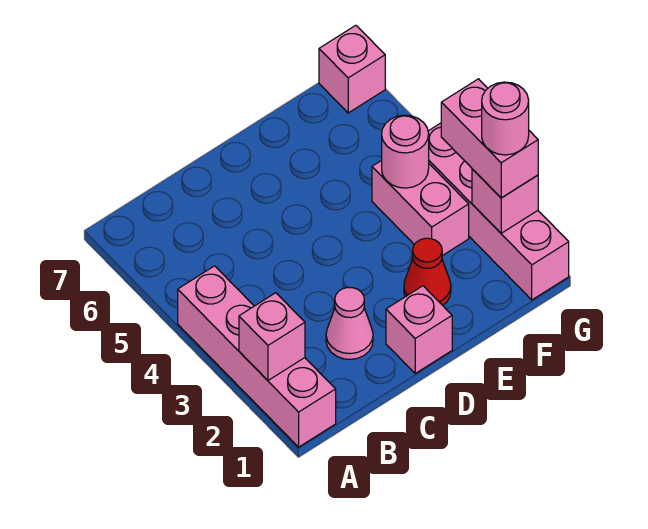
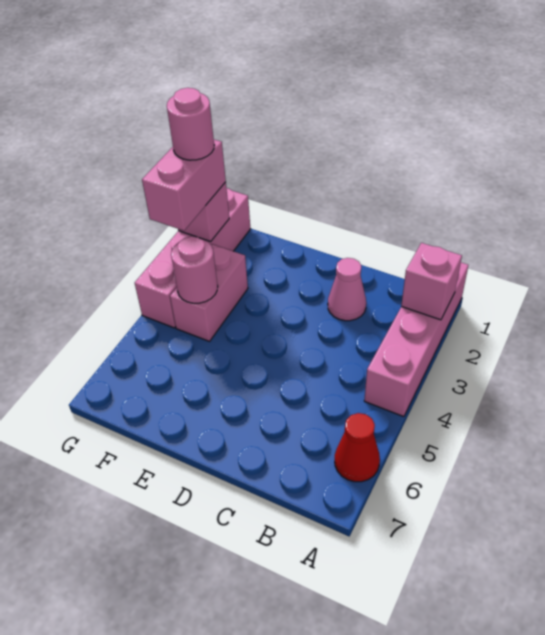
pink brick D1 level 1 -> none
red cone E2 level 1 -> red cone A6 level 1
pink brick G7 level 1 -> none

